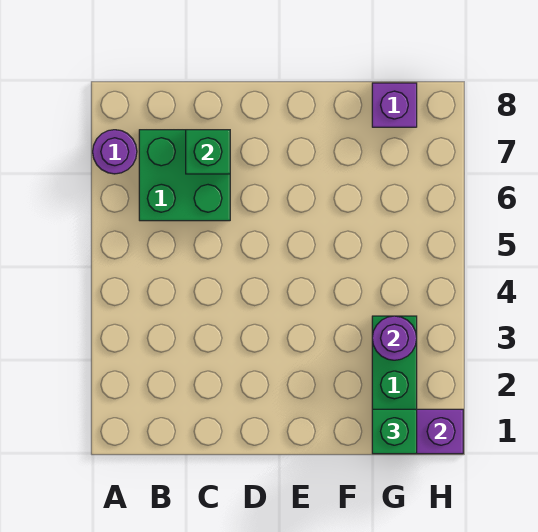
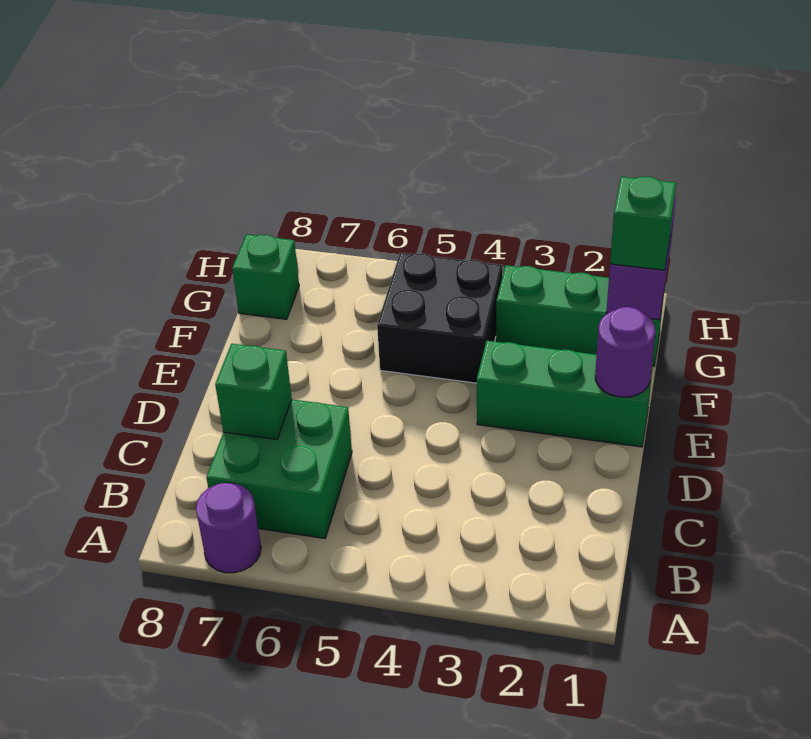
none -> green brick E1:E3 level 1
none -> black brick F4:G5 level 1
purple round brick G3 level 2 -> purple round brick E1 level 2
purple brick G8 level 1 -> green brick G8 level 1

